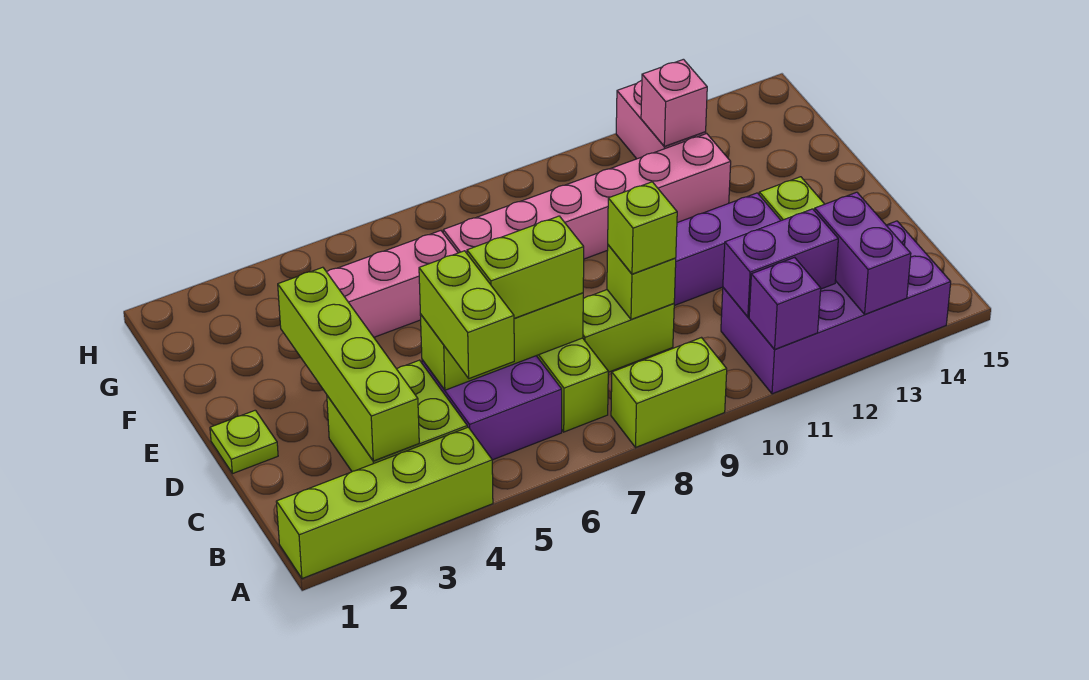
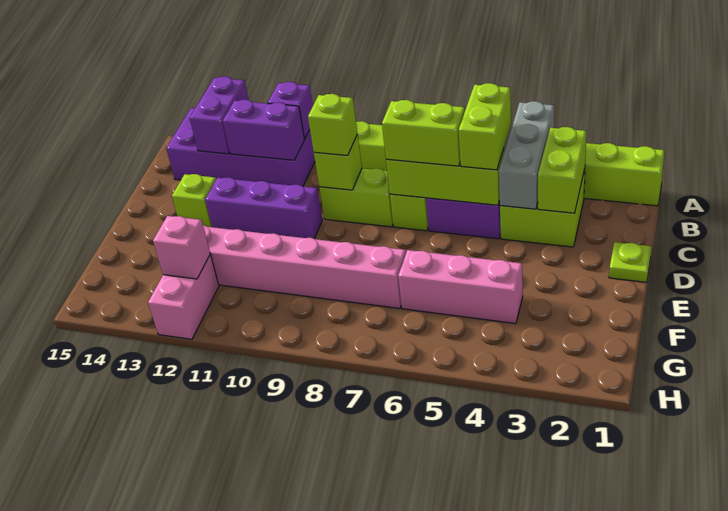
none -> grey brick A4:C4 level 2
lime brick B3:E3 level 2 -> lime brick B3:C3 level 2

